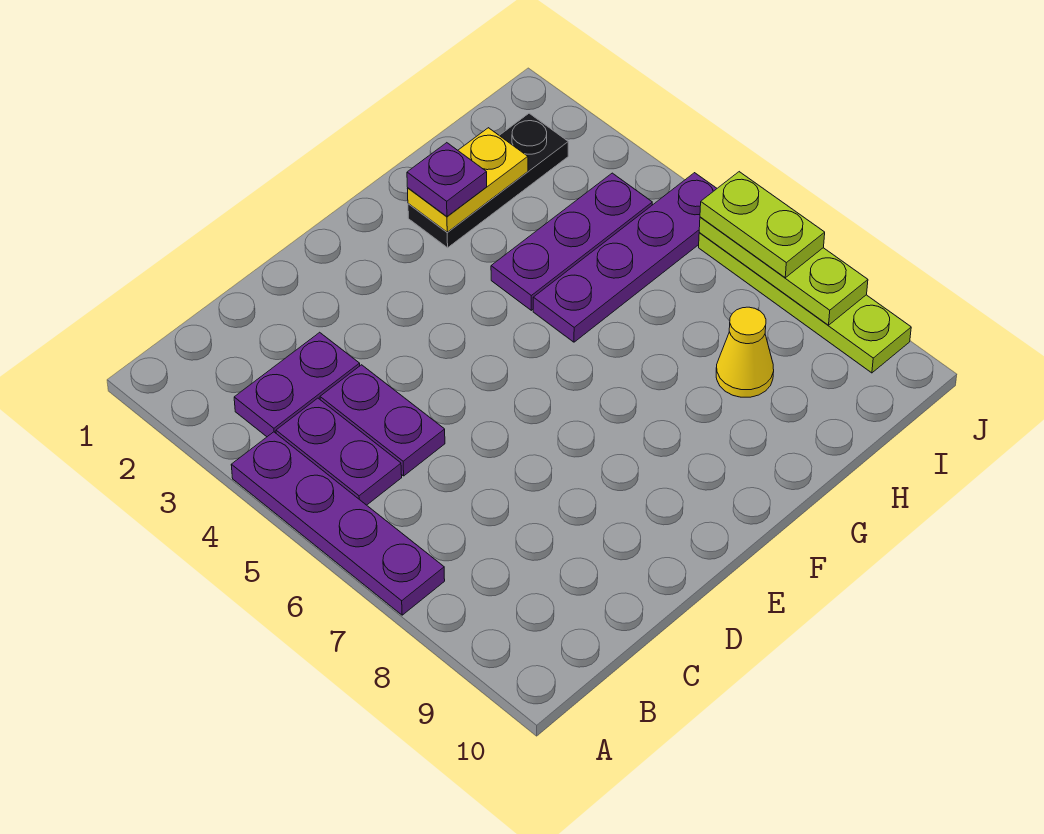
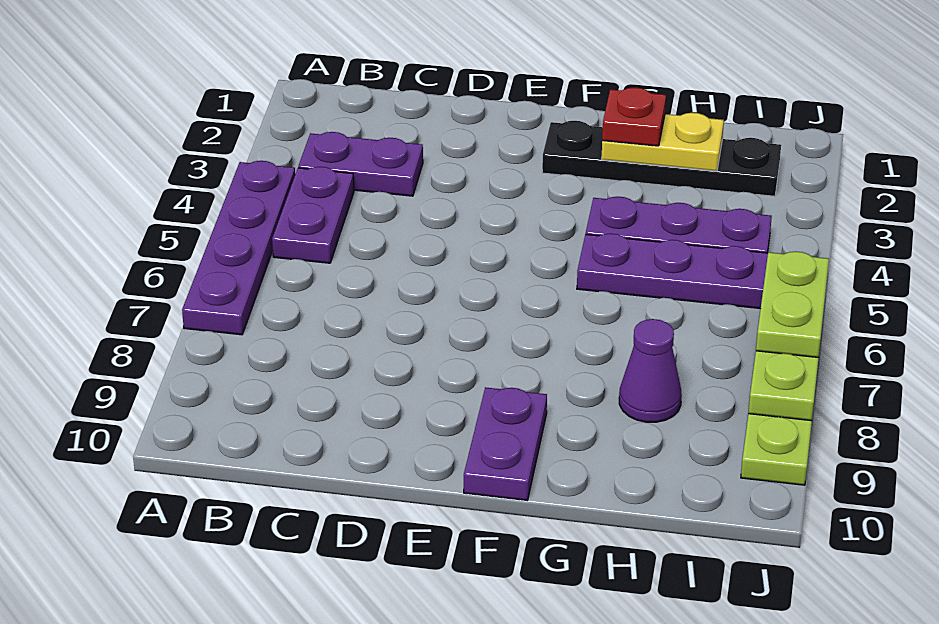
purple plate C4:C5 level 1 -> purple plate F9:F10 level 1
black plate G2:I2 level 1 -> black plate F2:I2 level 1
purple plate G2 level 3 -> red plate G2 level 3
yellow cone H8 level 1 -> purple cone H8 level 1

